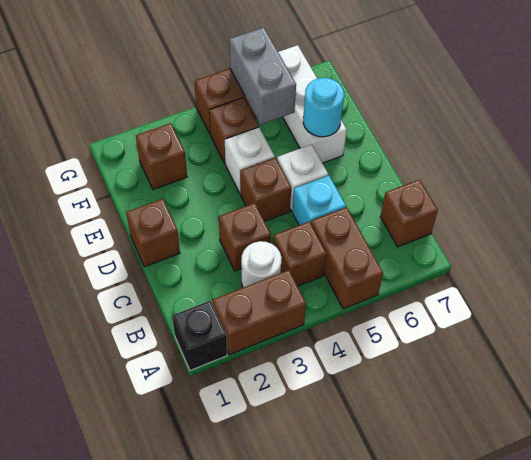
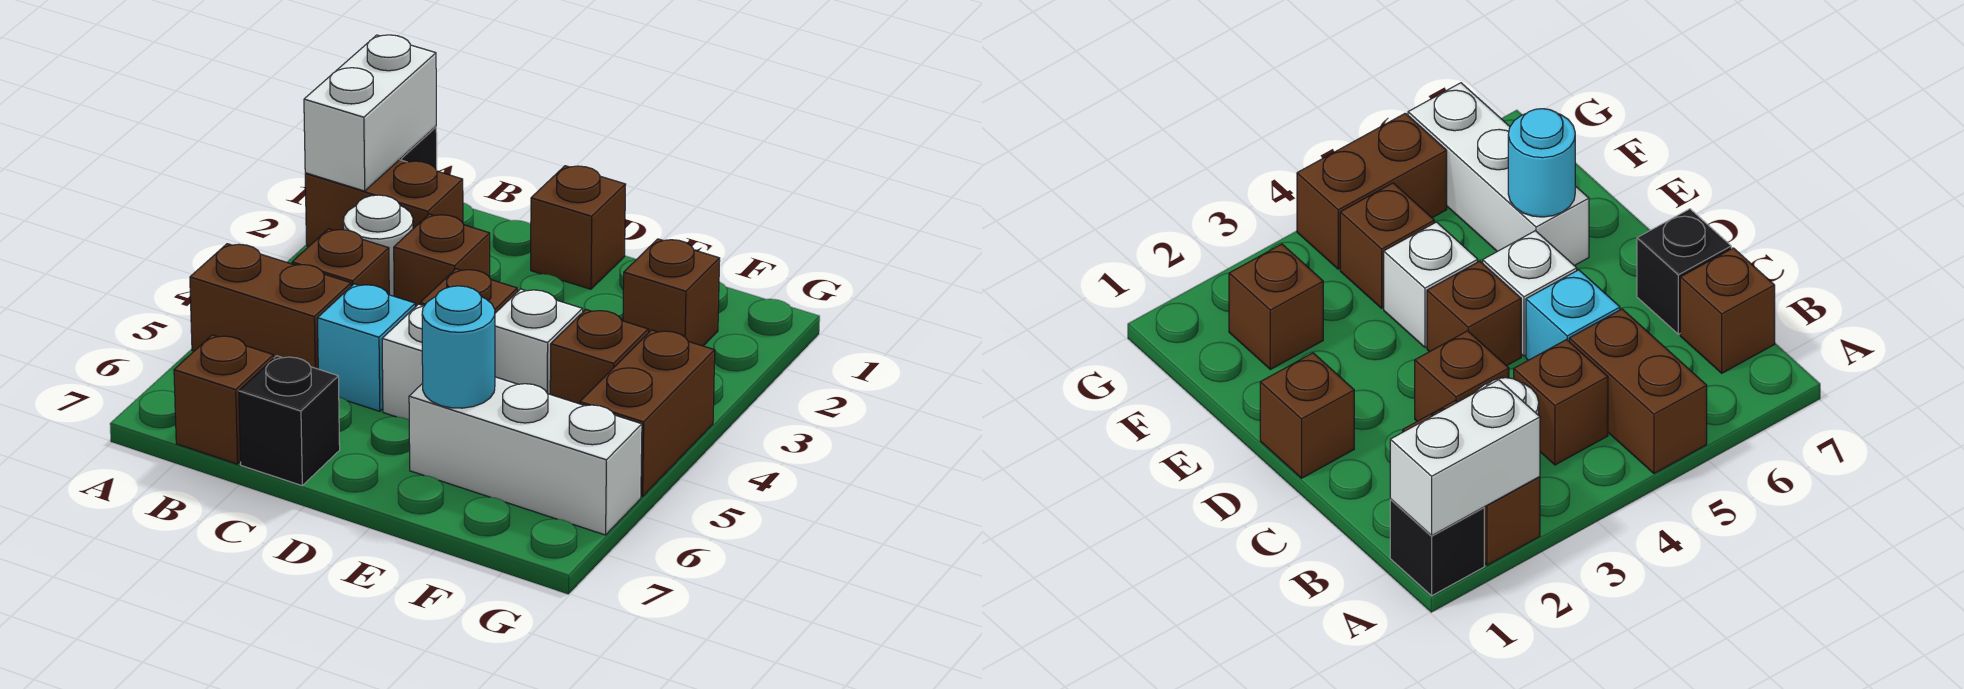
none -> white brick A1:A2 level 2
brown brick A2:A3 level 1 -> brown brick A2:B2 level 1
none -> black brick C7 level 1
grey brick F5:G5 level 2 -> none

